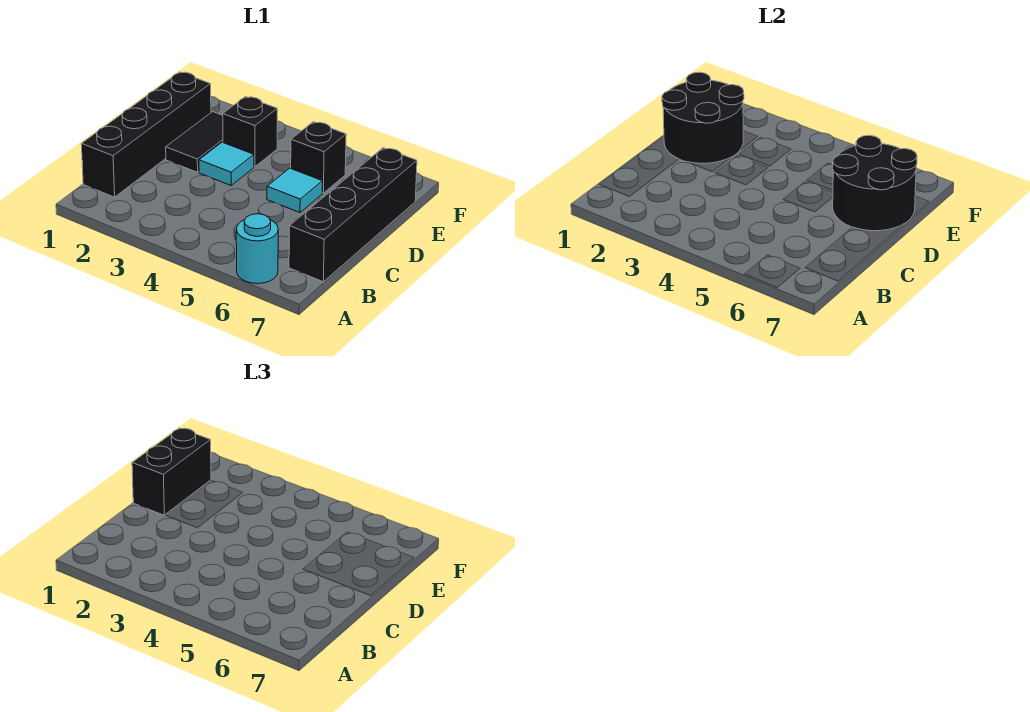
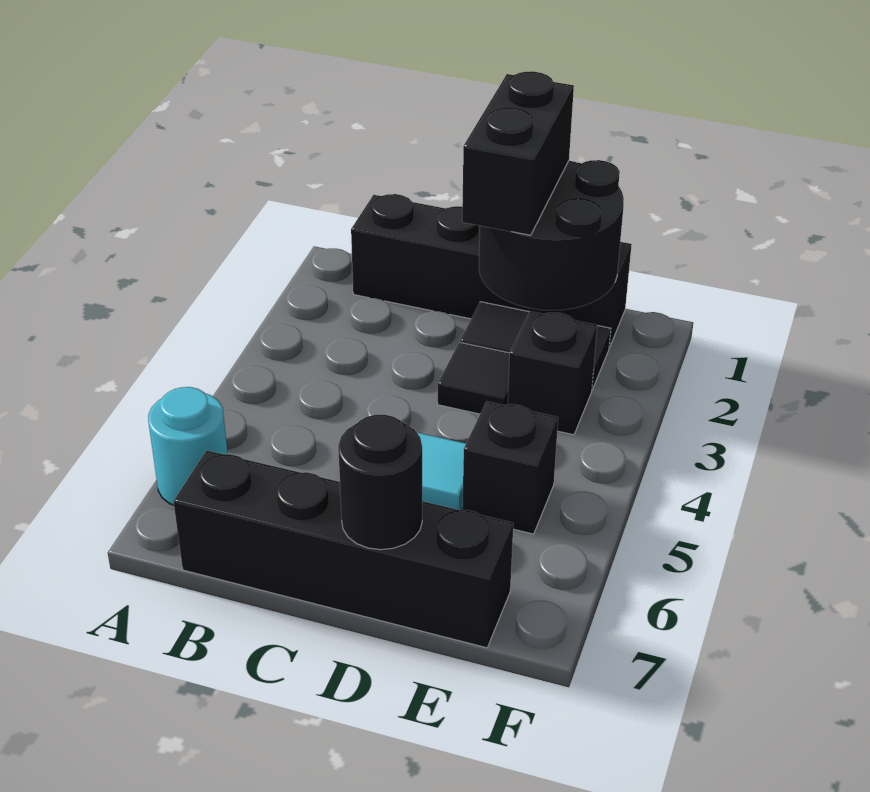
black brick D1:E1 level 3 -> black brick D1:D2 level 3
cyan tile D3 level 1 -> black tile D3 level 1
black round brick D6:E7 level 2 -> black round brick D7 level 2

